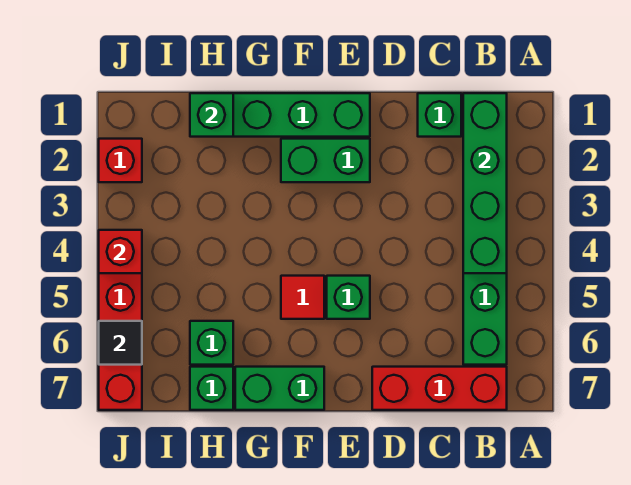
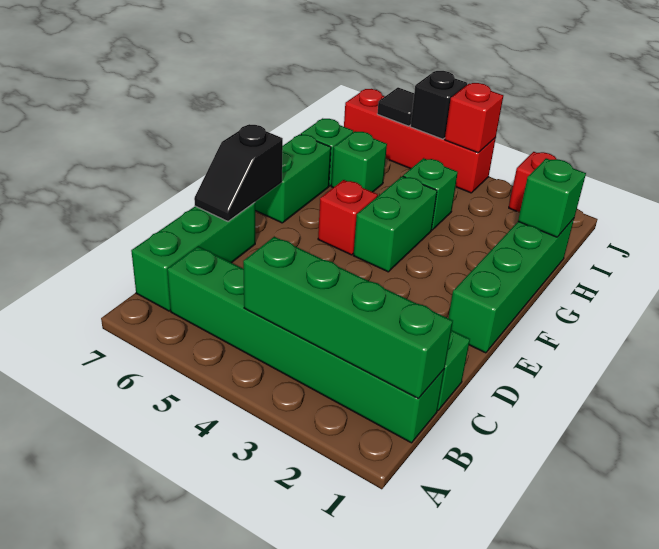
red brick B7:D7 level 1 -> green brick B7:D7 level 1
none -> black slope D7:E7 level 2 top E
green brick E2:F2 level 1 -> green brick F4:G4 level 1
green brick E5 level 1 -> green brick H4 level 1
red tile F5 level 1 -> red brick F5 level 1
none -> black brick J5 level 2

